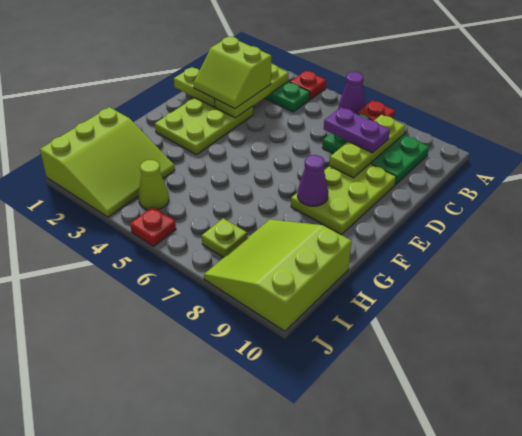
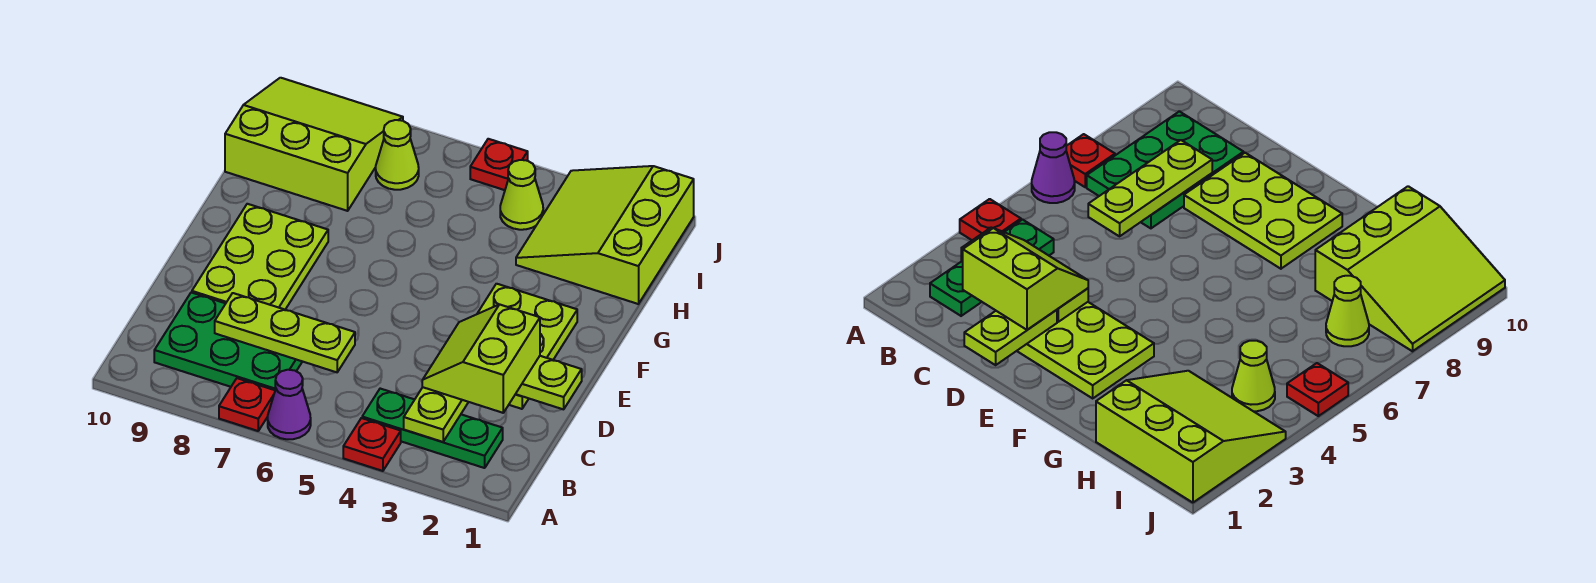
lime plate B8:D8 level 2 -> lime plate C6:C8 level 2
lime slope C2:D3 level 3 top C -> lime slope C2:D3 level 3 top 2
purple plate C7:C8 level 3 -> none
purple cone F8 level 2 -> none
lime slope H8:J10 level 1 top 10 -> lime slope H8:J10 level 1 top H
lime plate I7 level 1 -> lime cone I7 level 1

